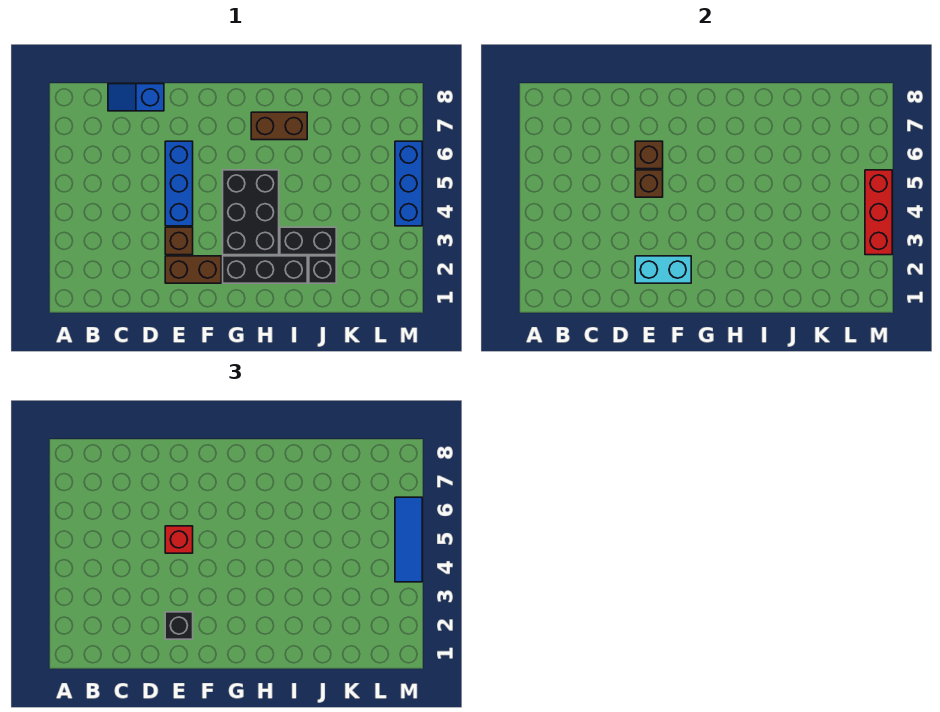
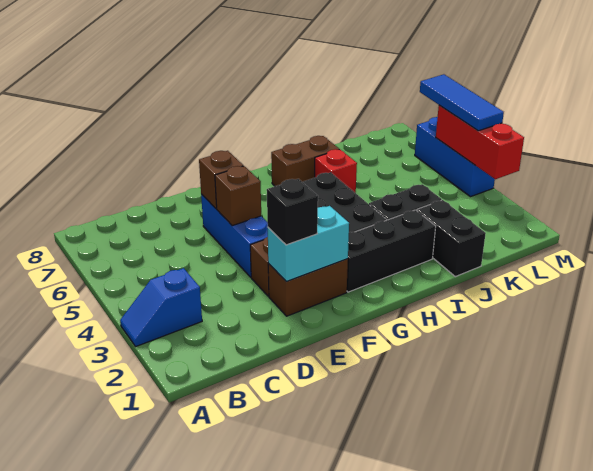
blue slope C8:D8 level 1 top D -> blue slope A3:B3 level 1 top B
red brick E5 level 3 -> red brick I6 level 1
black brick J2 level 1 -> black brick J1:J2 level 1

